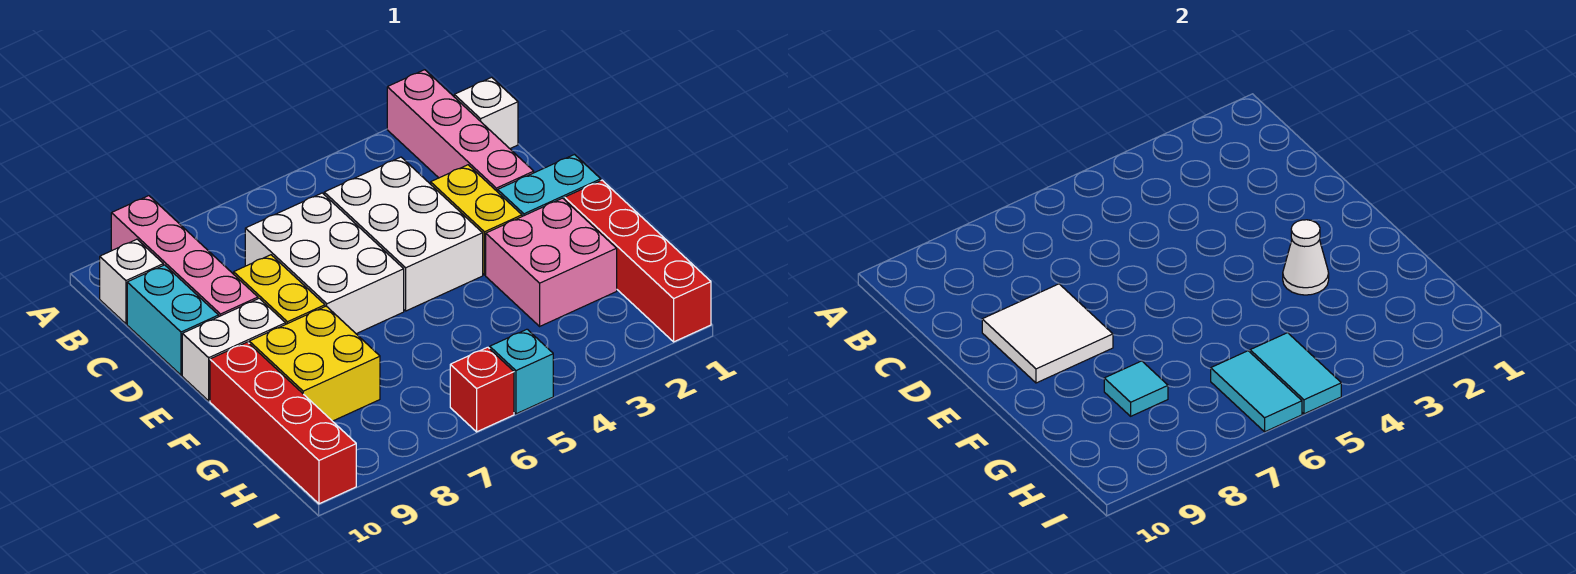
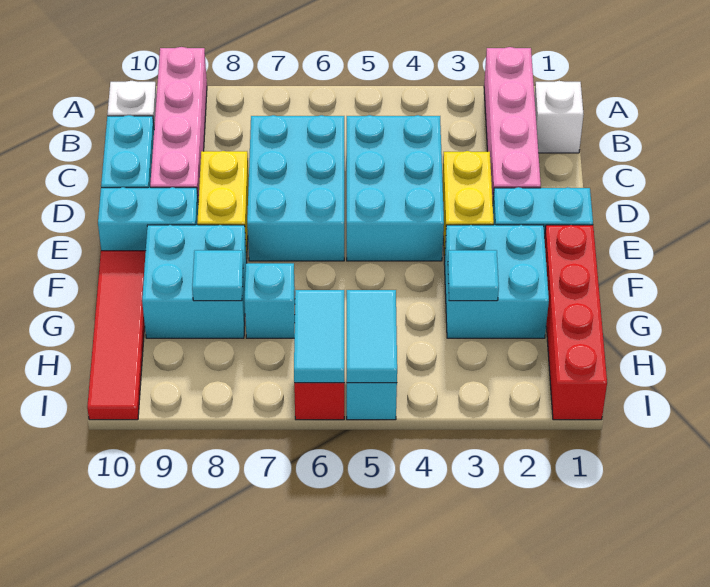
white brick C4:E5 level 1 -> cyan brick C4:E5 level 1
white brick C6:E7 level 1 -> cyan brick C6:E7 level 1
white tile D8:E9 level 2 -> none
white brick E9:E10 level 1 -> cyan brick E9:E10 level 1
pink brick F2:G3 level 1 -> cyan brick F2:G3 level 1
white cone F3 level 2 -> none
yellow brick F8:G9 level 1 -> cyan brick F8:G9 level 1
red brick F10:I10 level 1 -> red tile F10:I10 level 1
none -> cyan tile G3 level 2
none -> cyan brick G7 level 1

